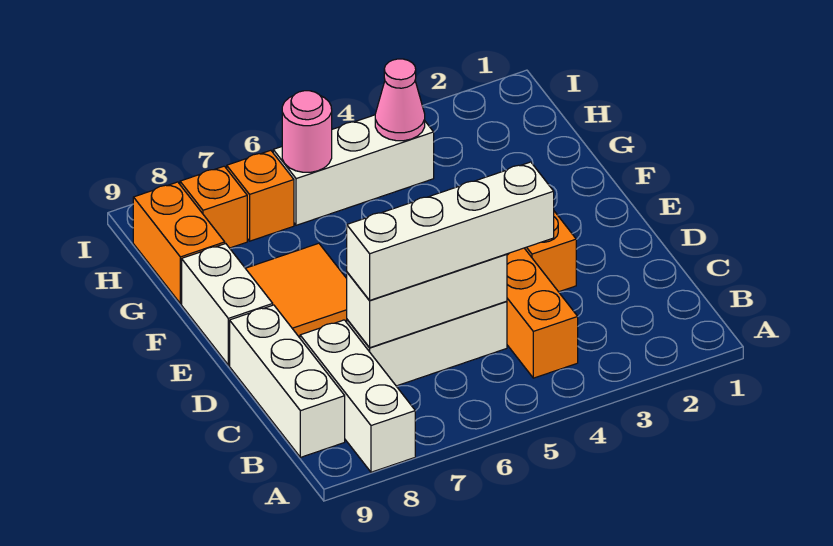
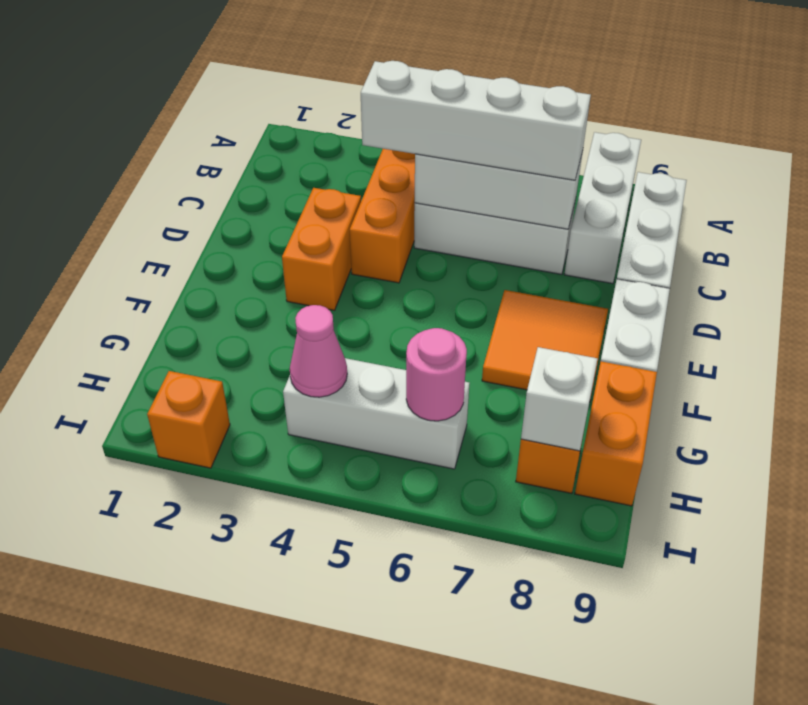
orange brick H7 level 1 -> orange brick I2 level 1
none -> white brick H8 level 2

